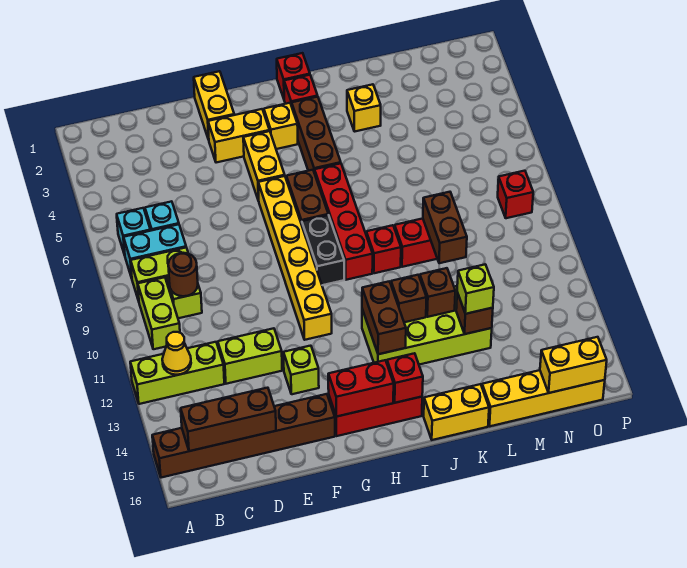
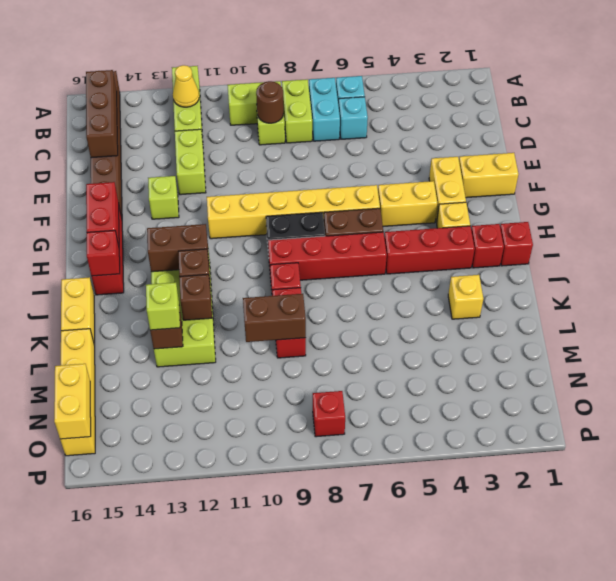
brown brick I3:I5 level 1 -> red brick I3:I5 level 1

